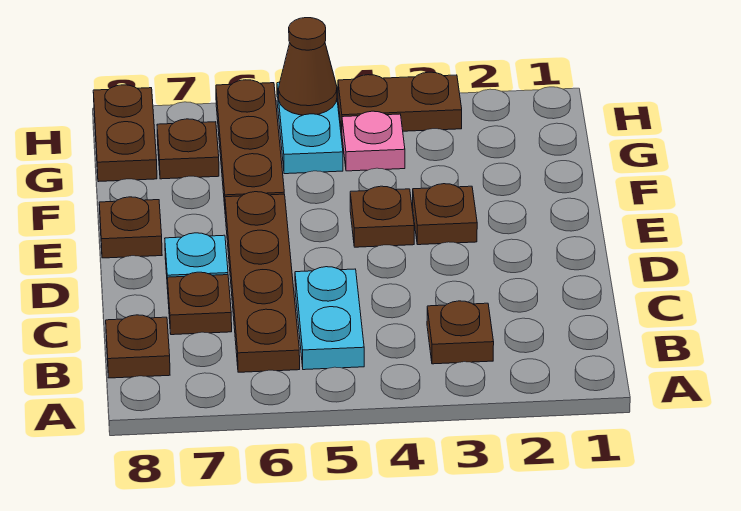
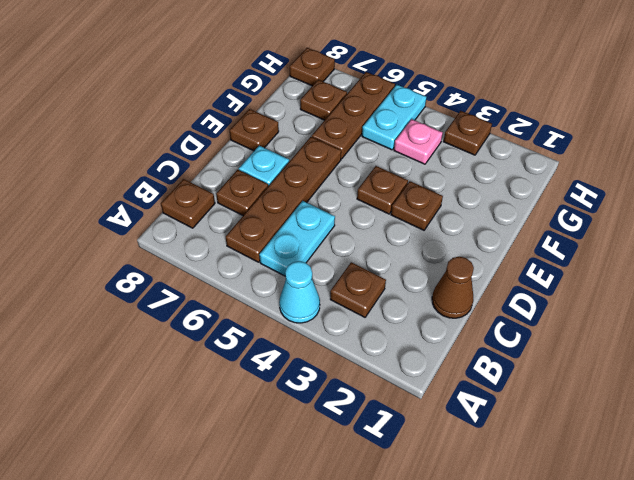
none -> cyan cone A4 level 1
brown plate G8:H8 level 1 -> brown plate H8 level 1
brown plate H3:H4 level 1 -> brown plate H3 level 1
brown cone H5 level 2 -> brown cone C1 level 1

